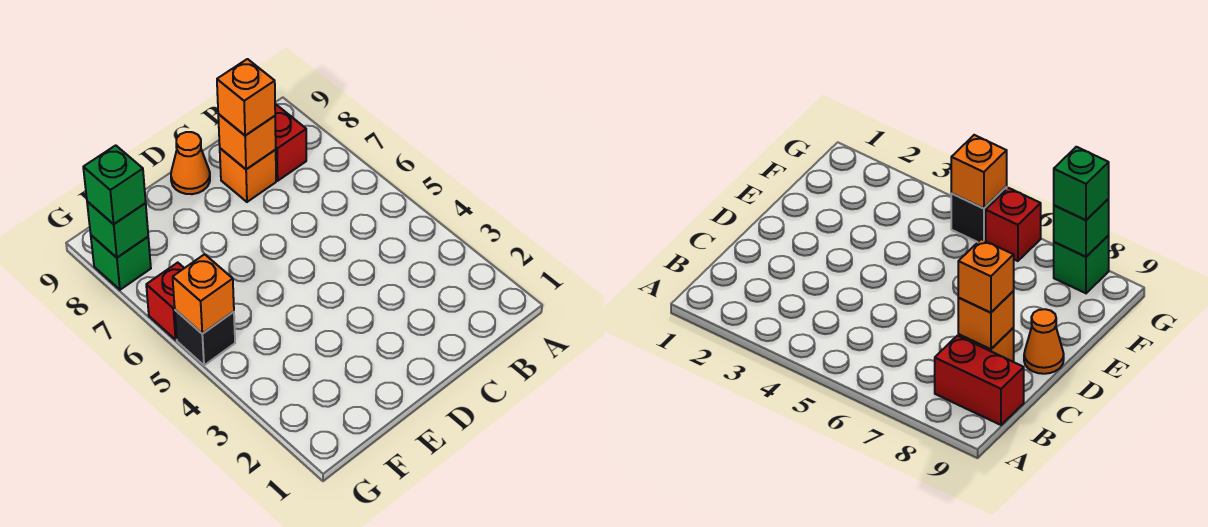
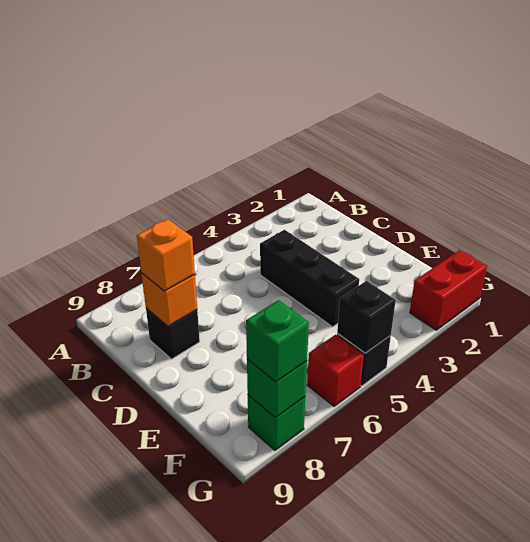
red brick B8:B9 level 1 -> red brick G1:G2 level 1
none -> black brick C4:E4 level 1
orange brick C8 level 1 -> black brick C8 level 1
orange cone D9 level 1 -> none
orange brick G5 level 2 -> black brick G5 level 2

